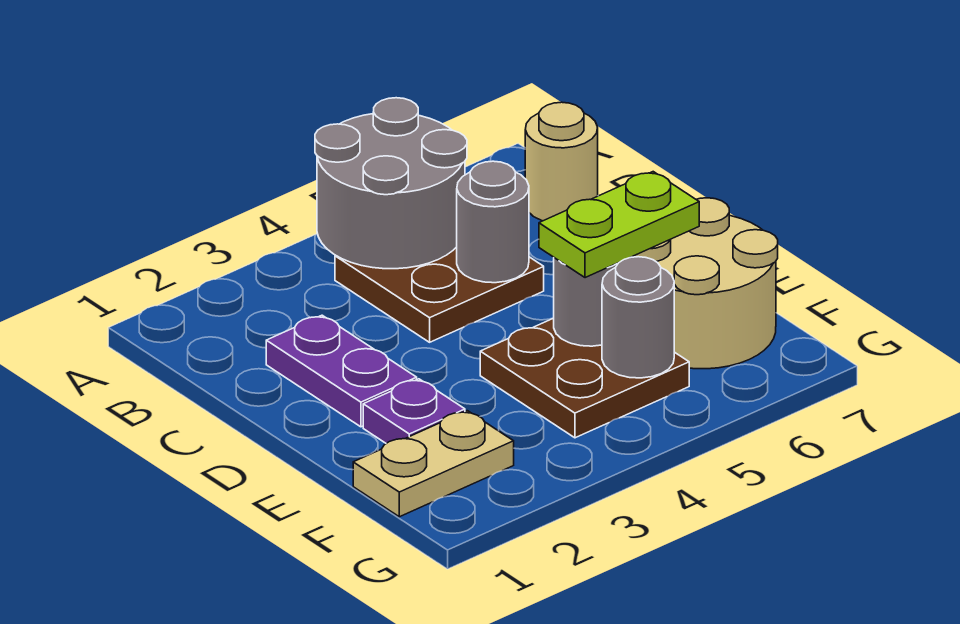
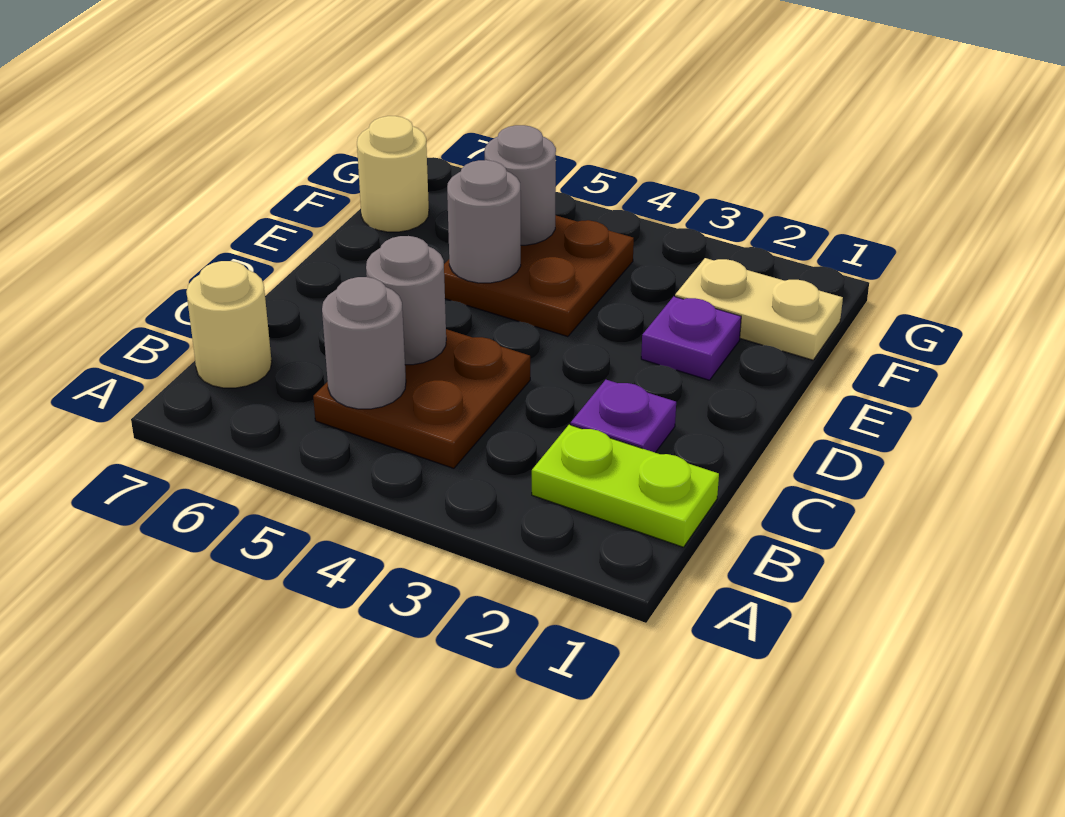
grey round brick A4:B5 level 2 -> grey round brick B5 level 2
purple plate C2:D2 level 1 -> purple plate C2 level 1
lime plate E5:E6 level 3 -> lime plate B1:B2 level 1
tan round brick E6:F7 level 1 -> tan round brick F7 level 1

